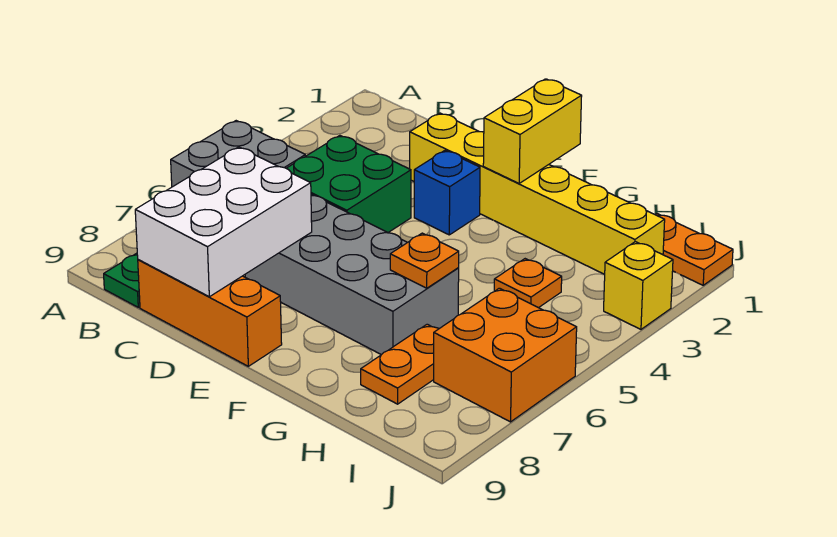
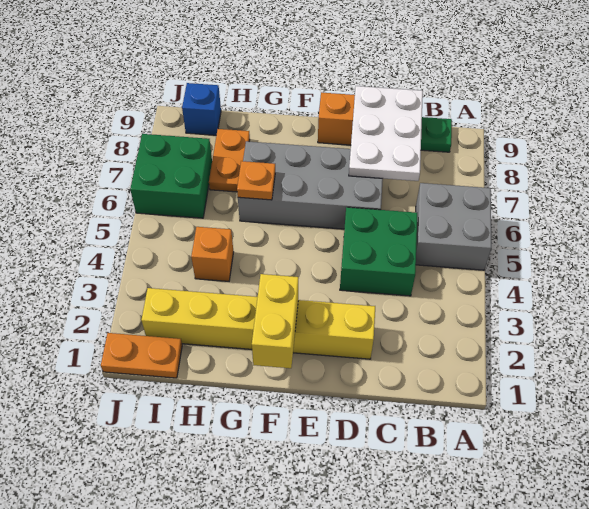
white brick C7:D9 level 2 -> white plate C7:D9 level 2
blue brick E3 level 1 -> blue brick I9 level 1
orange plate H4 level 1 -> orange brick H4 level 1
orange brick I6:J7 level 1 -> green brick I6:J7 level 1
yellow brick J3 level 1 -> none

